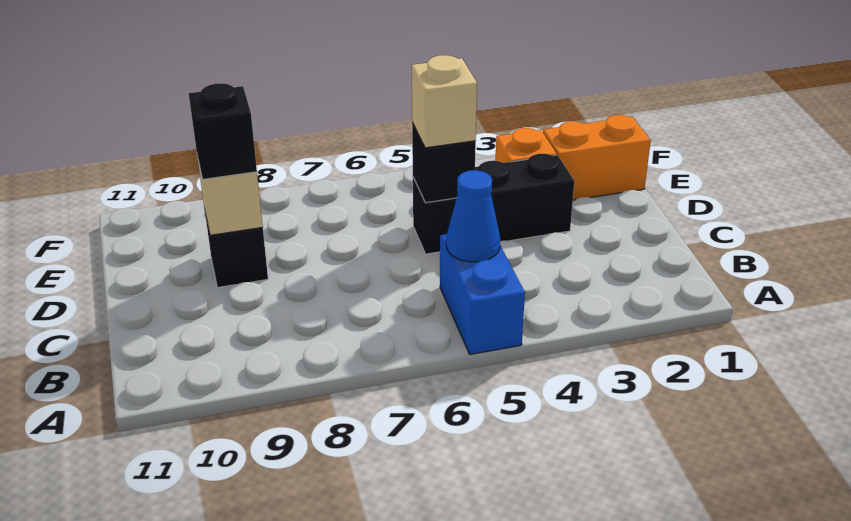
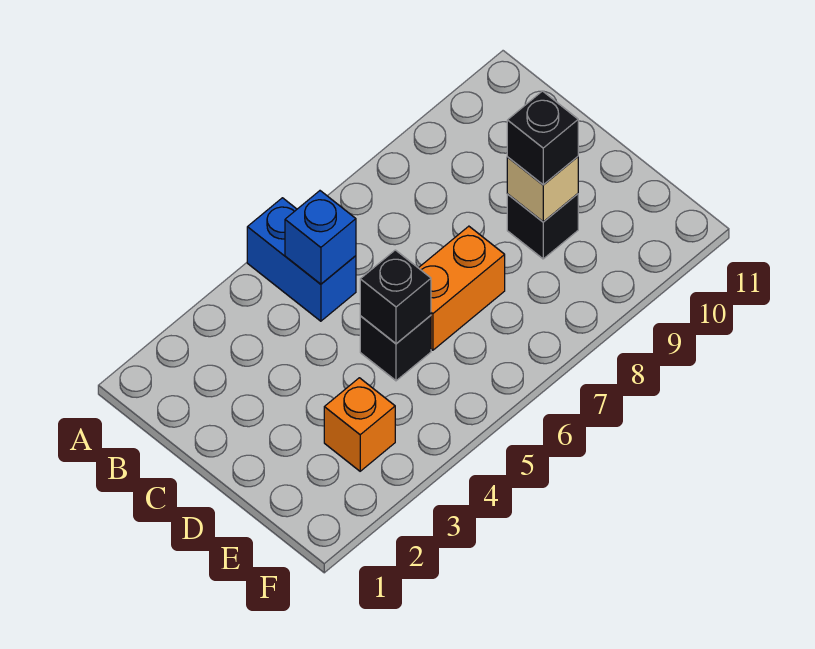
blue cone B5 level 2 -> blue brick B5 level 2
black brick D3:D5 level 1 -> black brick D5 level 1
tan brick D5 level 3 -> none
orange brick E1:E2 level 1 -> orange brick D6:D7 level 1

